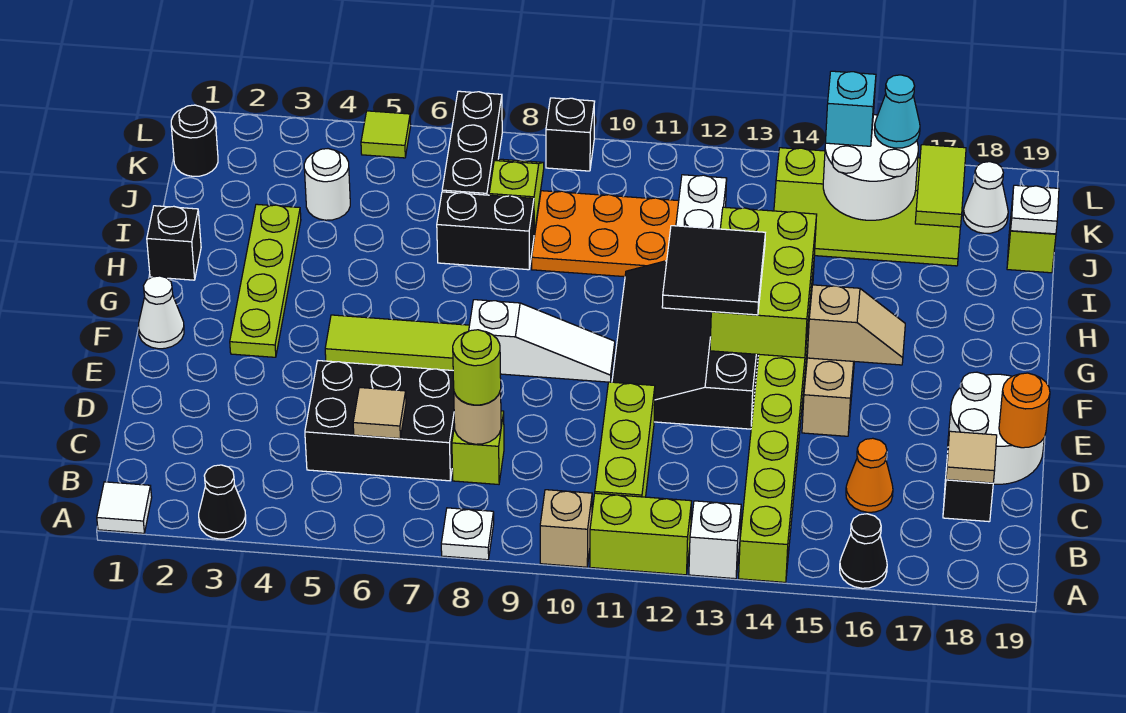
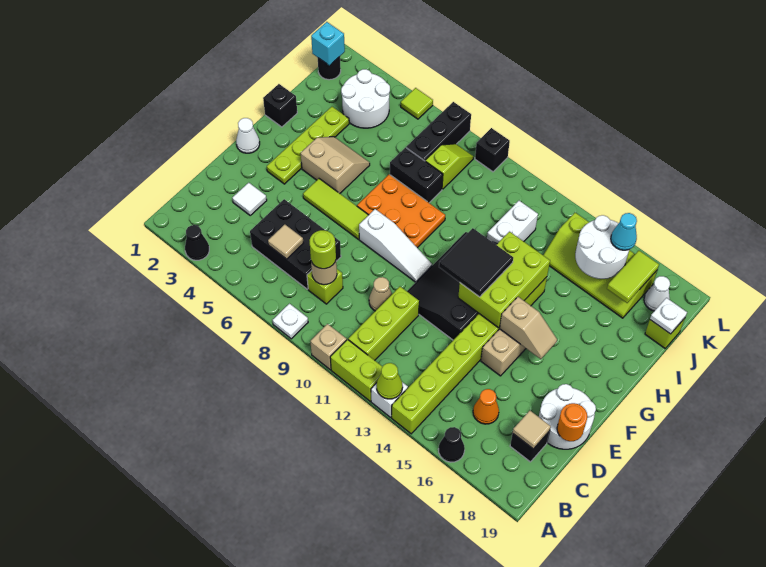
white tile A1 level 1 -> white tile D3 level 1
none -> lime cone A13 level 2
none -> tan cone D10 level 1
none -> tan slope G4:H5 level 1 top G
orange plate I9:J11 level 1 -> orange plate G7:H9 level 1
white round brick J4 level 1 -> white round brick J3:K4 level 1
cyan brick K15 level 3 -> cyan brick K1 level 2

